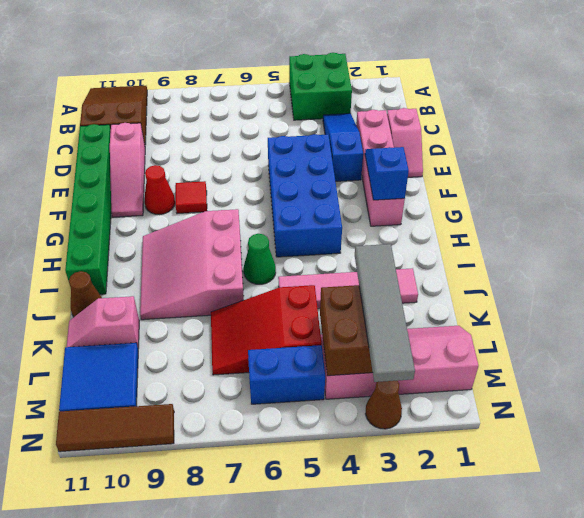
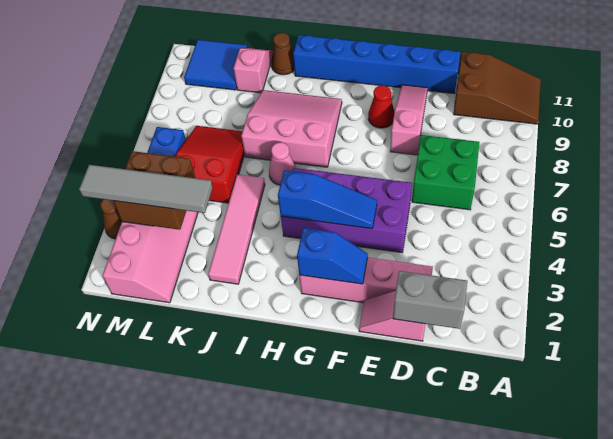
green brick A3:B4 level 1 -> green brick C6:D7 level 1
none -> grey brick C1:D1 level 2
blue slope C3:E3 level 1 top E -> blue slope F4:H4 level 2 top H
pink slope D10:F10 level 1 top D -> pink slope E8:E10 level 1 top 8
green brick D11:I11 level 1 -> blue brick D11:I11 level 1
blue brick E4:H5 level 1 -> purple brick E4:H5 level 1
red tile F8 level 1 -> none
green cone I6 level 1 -> pink cone I6 level 1
brown tile N9:N11 level 1 -> none

